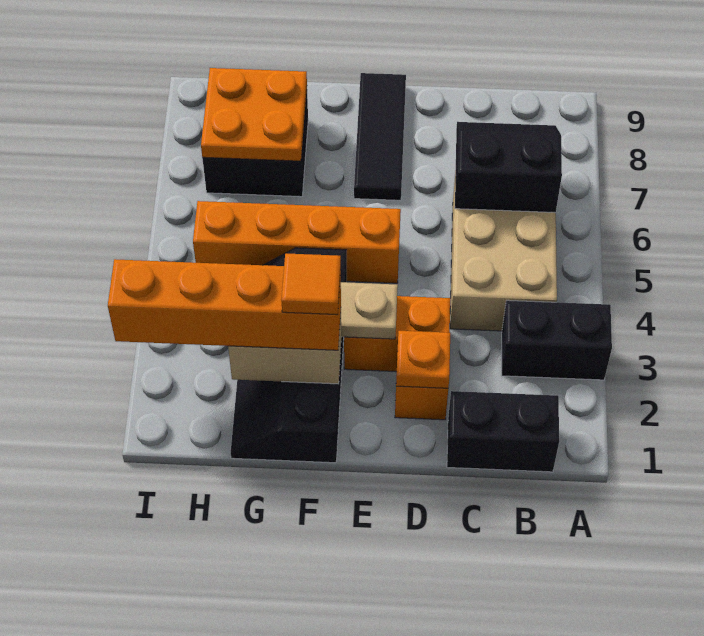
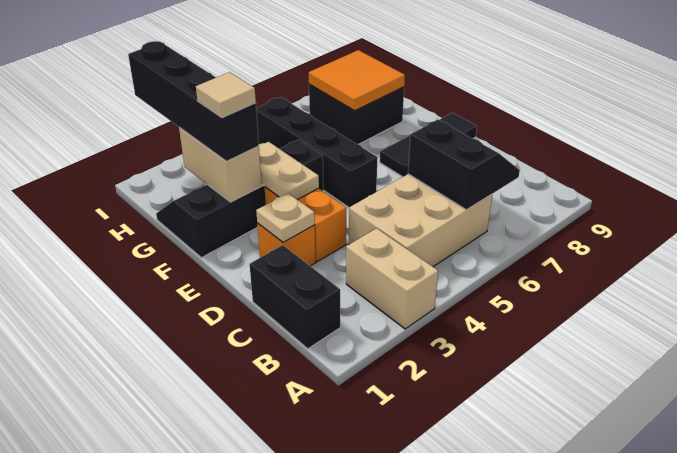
black brick A3:B3 level 1 -> tan brick A3:B3 level 1
orange plate D2 level 2 -> tan plate D2 level 2
orange brick E5:H5 level 1 -> black brick E5:H5 level 1
orange brick F2:I2 level 3 -> black brick F2:I2 level 3
orange tile F2 level 4 -> tan tile F2 level 4
orange plate G7:H8 level 2 -> orange tile G7:H8 level 2

